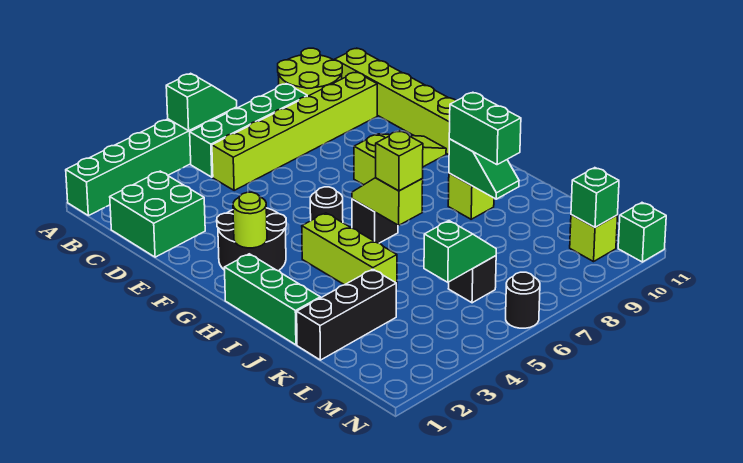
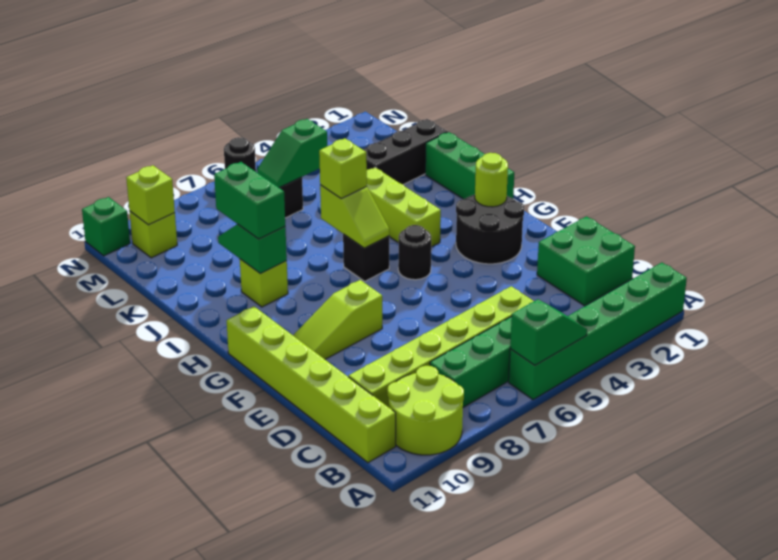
green slope A5:A6 level 2 top 5 -> green slope A5:A6 level 2 top 6
green brick M10 level 2 -> lime brick M10 level 2

